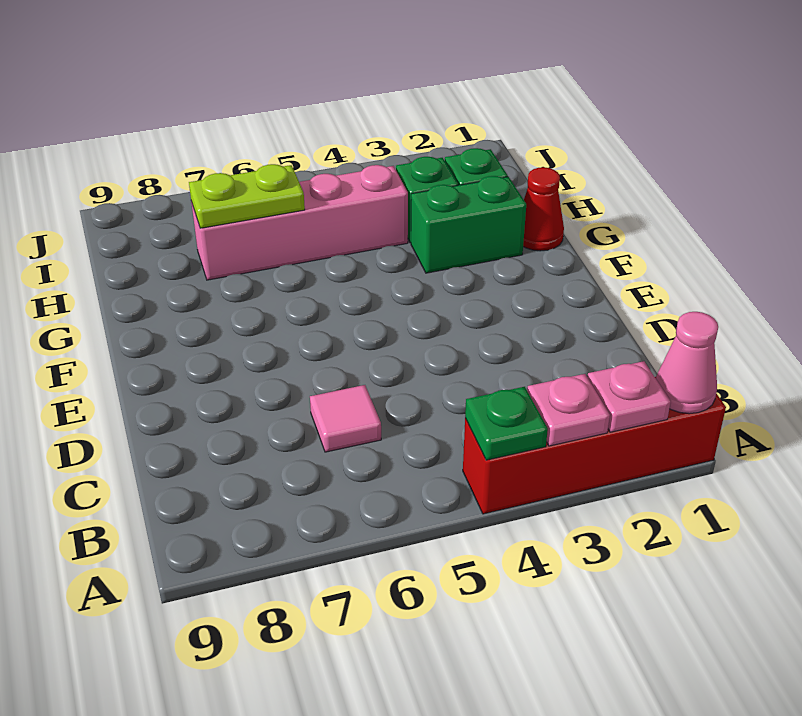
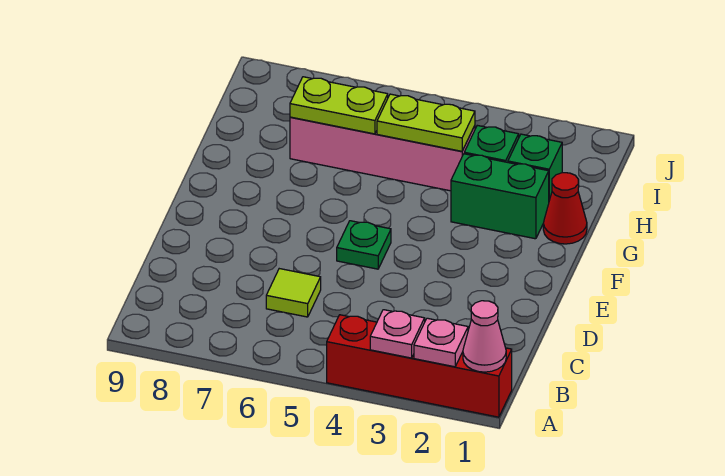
green plate A4 level 2 -> green plate E5 level 1
pink tile C6 level 1 -> lime tile C6 level 1
none -> lime plate H4:H5 level 2

